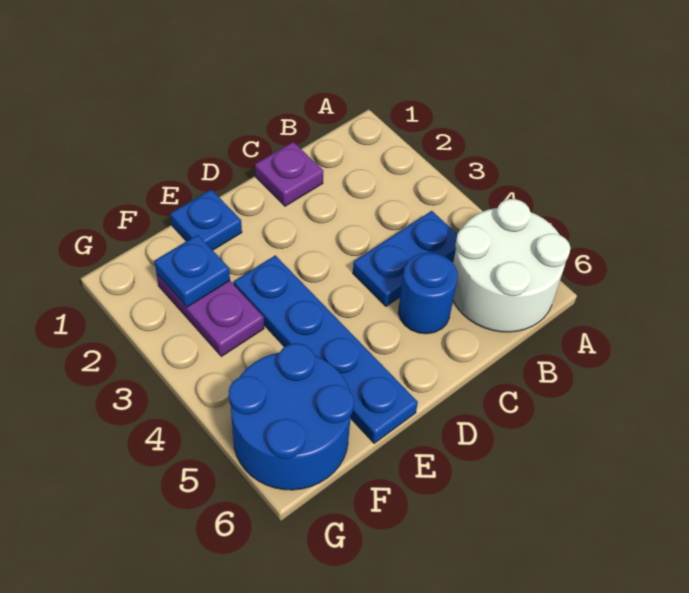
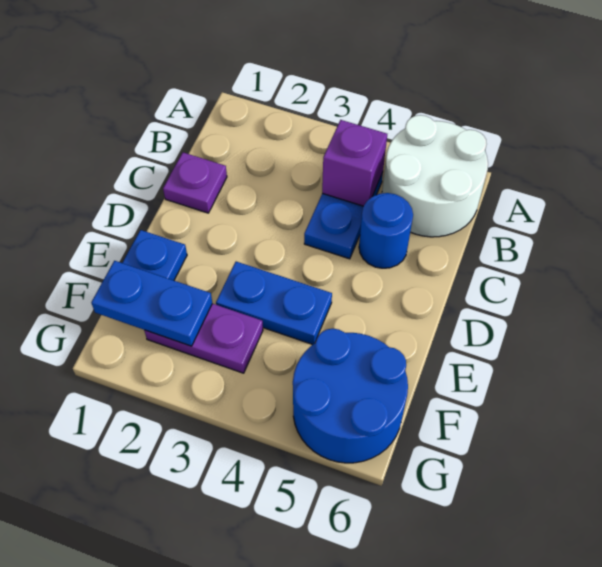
none -> purple brick B4 level 2
blue plate E3:E6 level 1 -> blue plate E3:E4 level 1
blue plate F2 level 2 -> blue plate F1:F2 level 2

